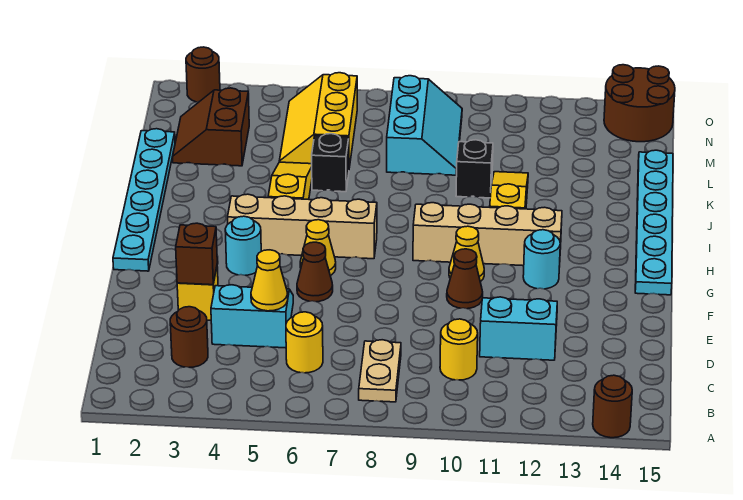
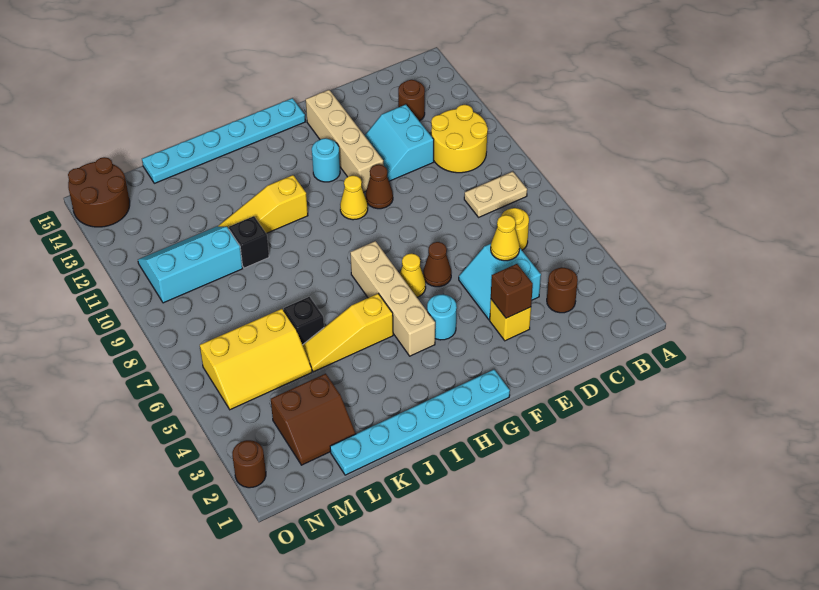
brown round brick A14 level 1 -> brown round brick C13 level 1
yellow round brick C10 level 1 -> yellow round brick B10:C11 level 1
tan brick H9:H12 level 1 -> tan brick F11:F14 level 1
cyan slope L8:N9 level 1 top 8 -> cyan slope L10:N11 level 1 top 10

